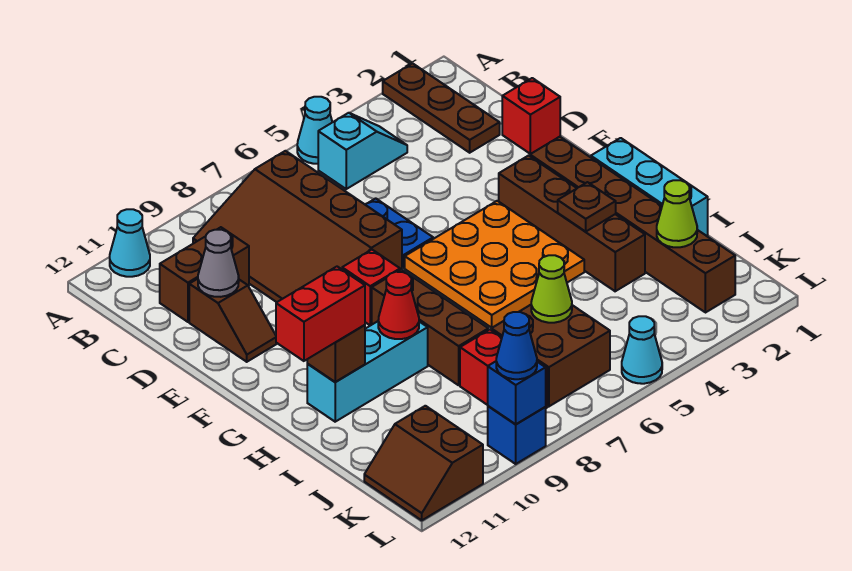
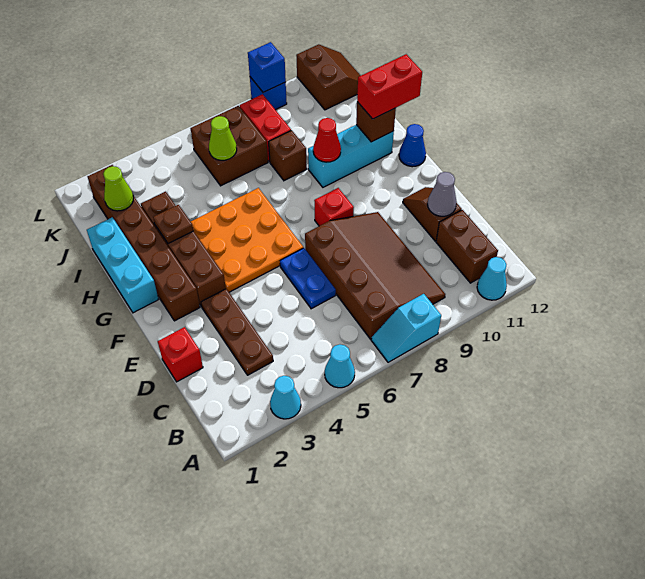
brown plate A2:C2 level 1 -> brown plate C3:E3 level 1
cyan slope B4:B5 level 1 top 5 -> cyan slope A7:A8 level 1 top 8
brown brick C10:C11 level 1 -> brown brick B11:C11 level 1
brown brick G8:I8 level 1 -> brown brick I8 level 1
cyan cone L5 level 1 -> cyan cone A3 level 1
blue cone L9 level 3 -> blue cone G12 level 1

